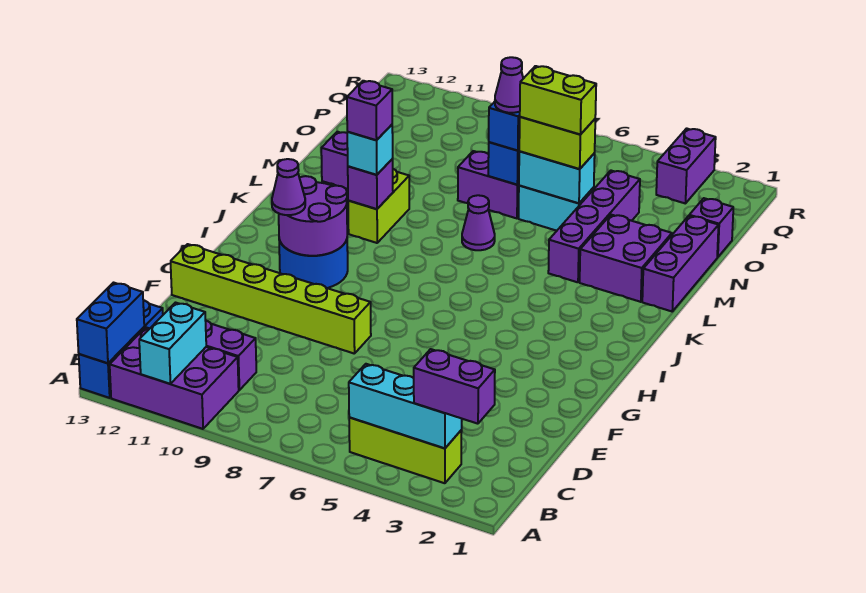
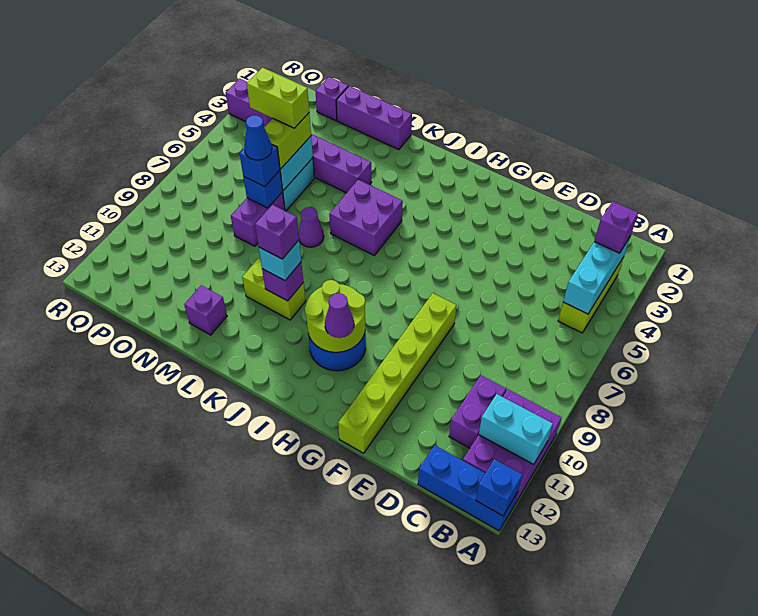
blue brick A13:B13 level 2 -> blue brick A13 level 2
purple brick B2:B3 level 3 -> purple brick B3 level 3
purple round brick H10:I11 level 2 -> lime round brick H10:I11 level 2
purple brick L2:M3 level 1 -> purple brick J5:K6 level 1
lime brick N5:N6 level 4 -> lime brick N5:O5 level 4
purple cone N7 level 4 -> blue cone N7 level 4

